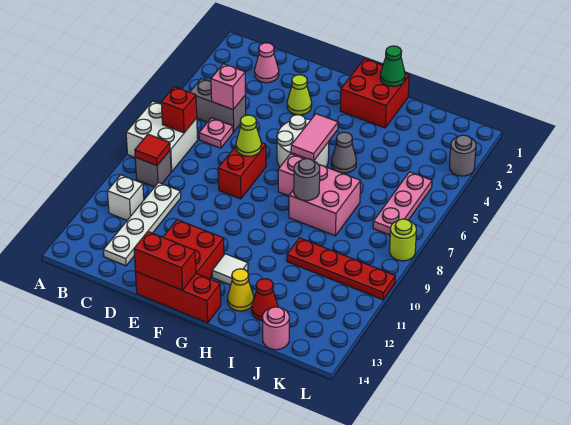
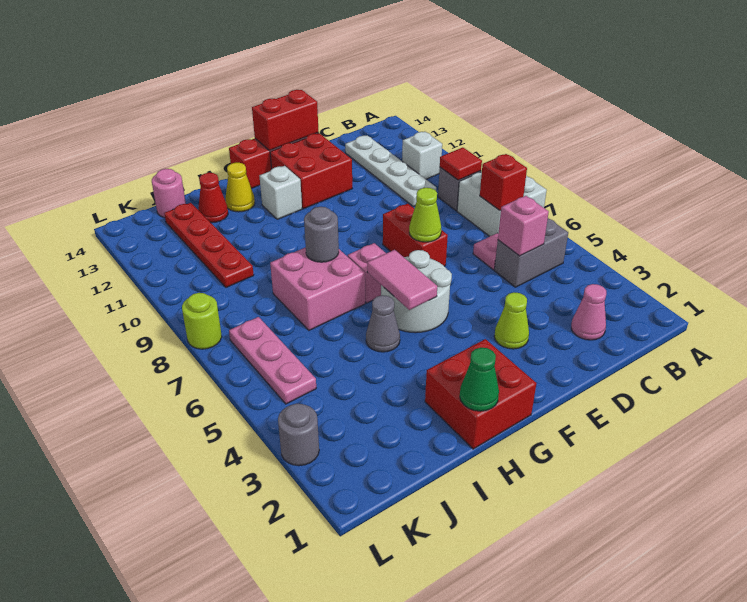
white tile G12 level 1 -> white brick G12 level 1
red plate I10:L10 level 1 -> red plate J10:J13 level 1

